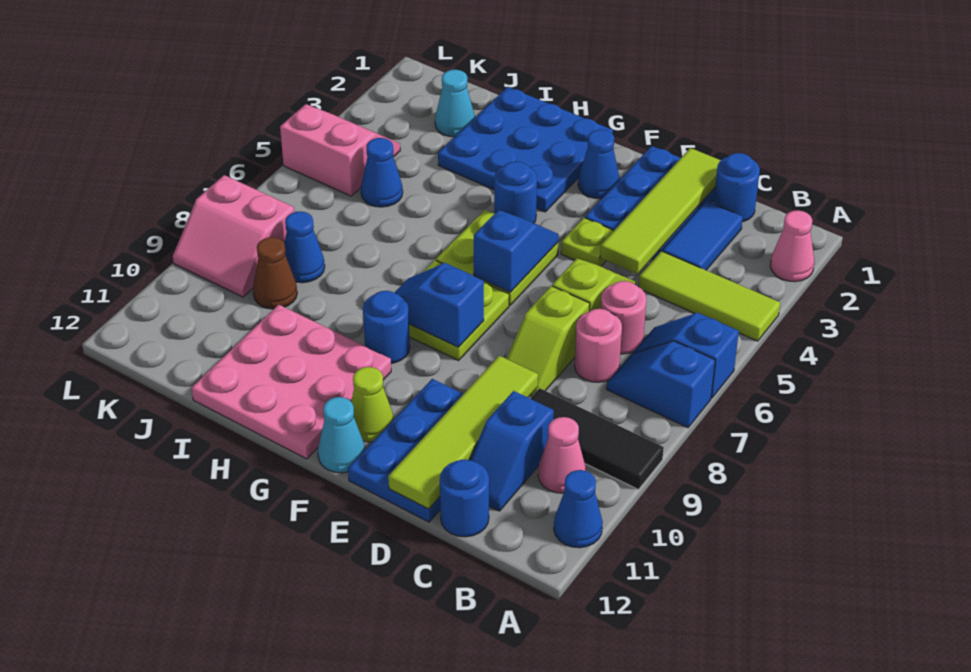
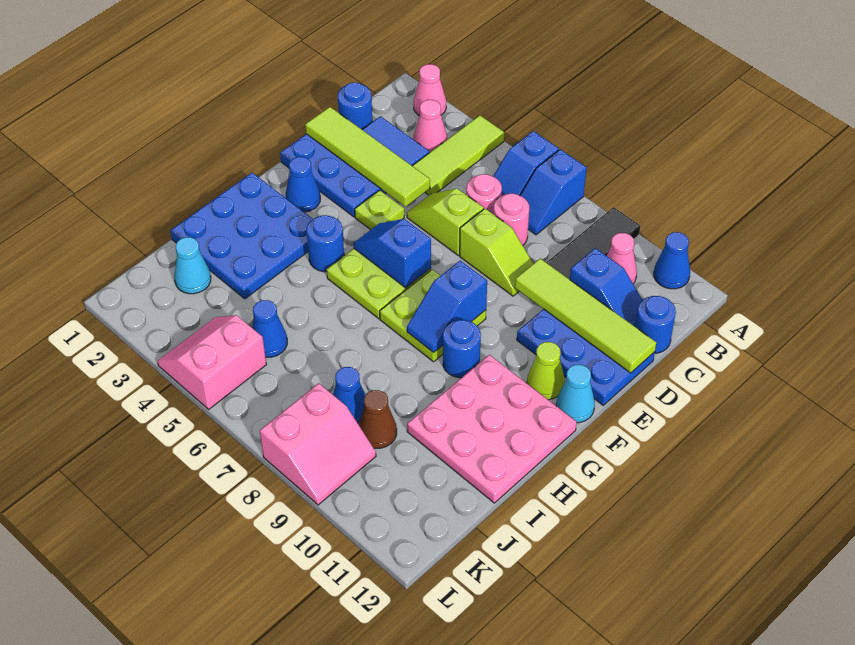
none -> pink cone B3 level 1

